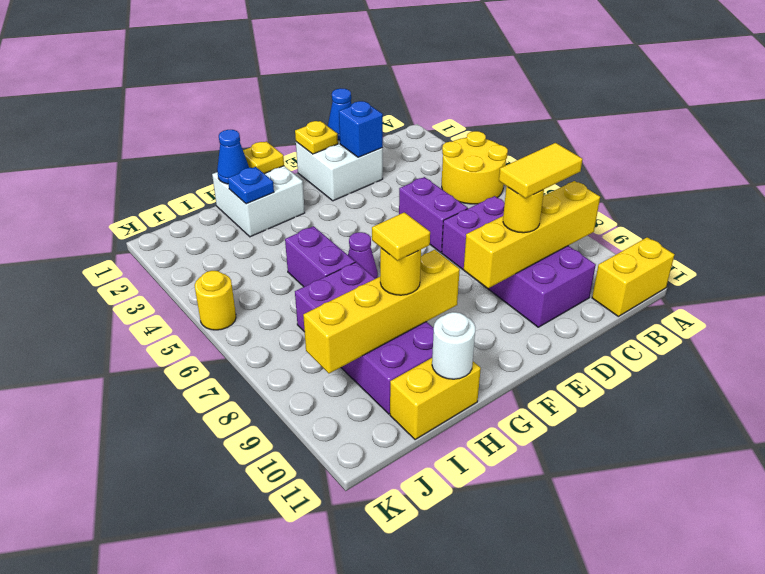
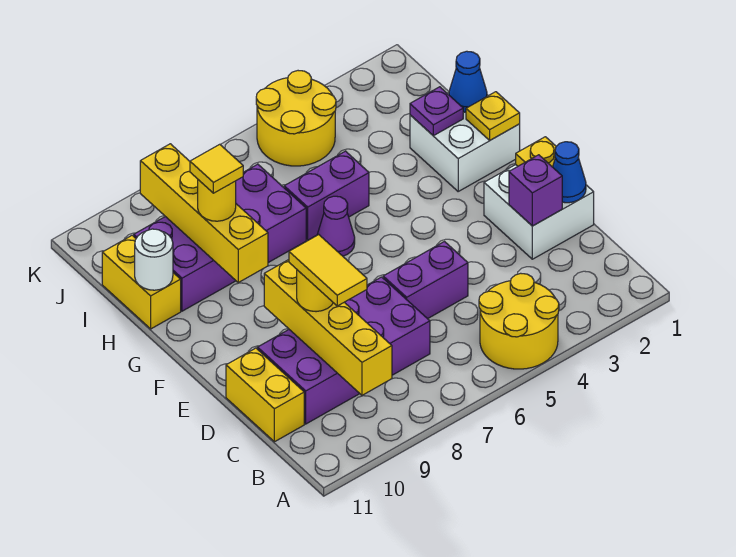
yellow brick A11:B11 level 1 -> yellow brick C11:D11 level 1
blue brick D2 level 2 -> purple brick D2 level 2
blue plate H2 level 2 -> purple plate H2 level 2
yellow round brick K5 level 1 -> yellow round brick J4:K5 level 1

